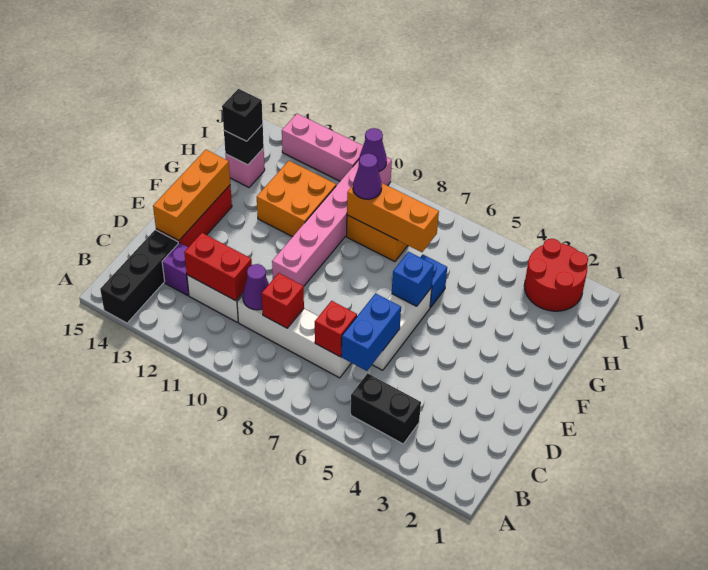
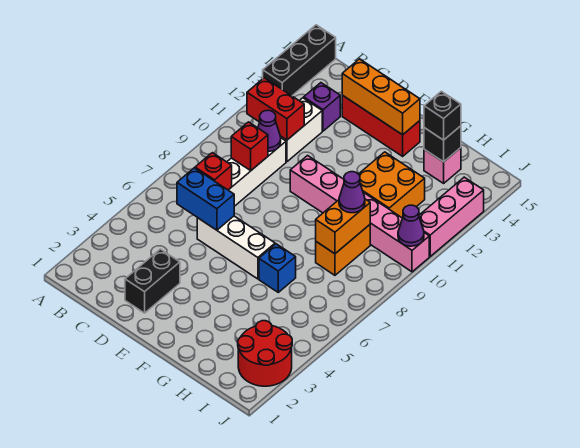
black brick A14:C14 level 1 -> black brick A13:A15 level 1
black brick B4:B5 level 1 -> black brick D2:D3 level 1
red brick C11:C12 level 2 -> red brick B11:C11 level 2
blue brick F6 level 2 -> none
orange brick H7:H9 level 2 -> orange brick H8:H9 level 2

